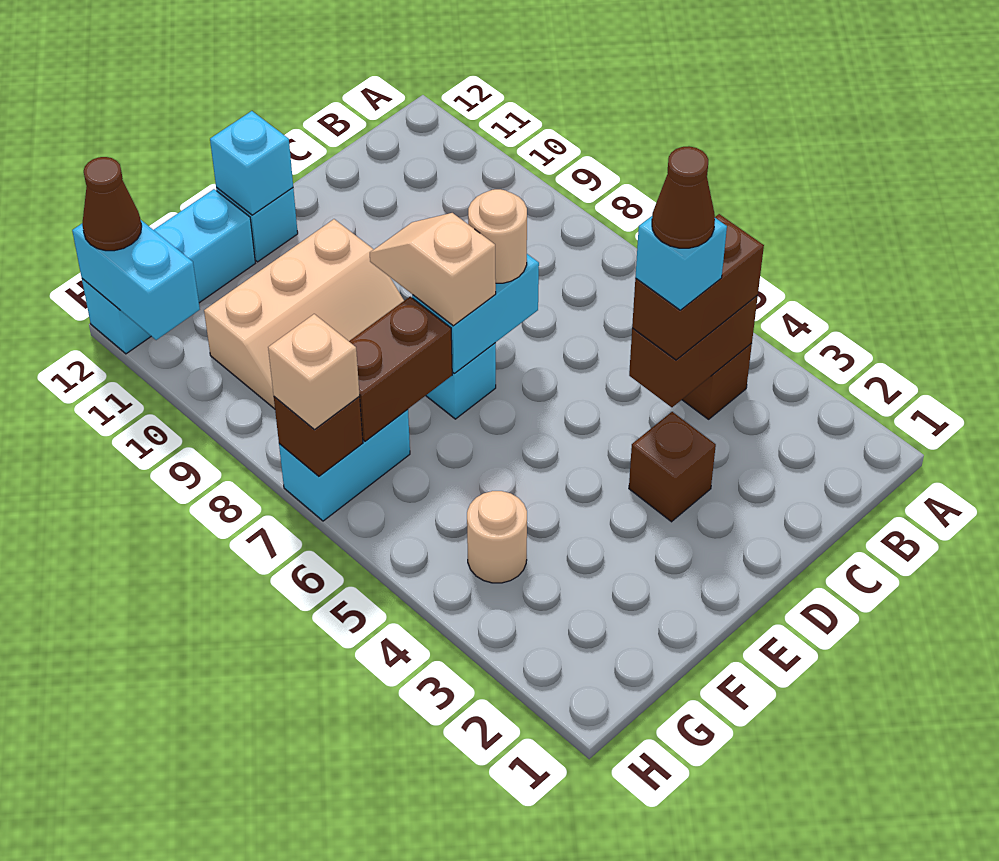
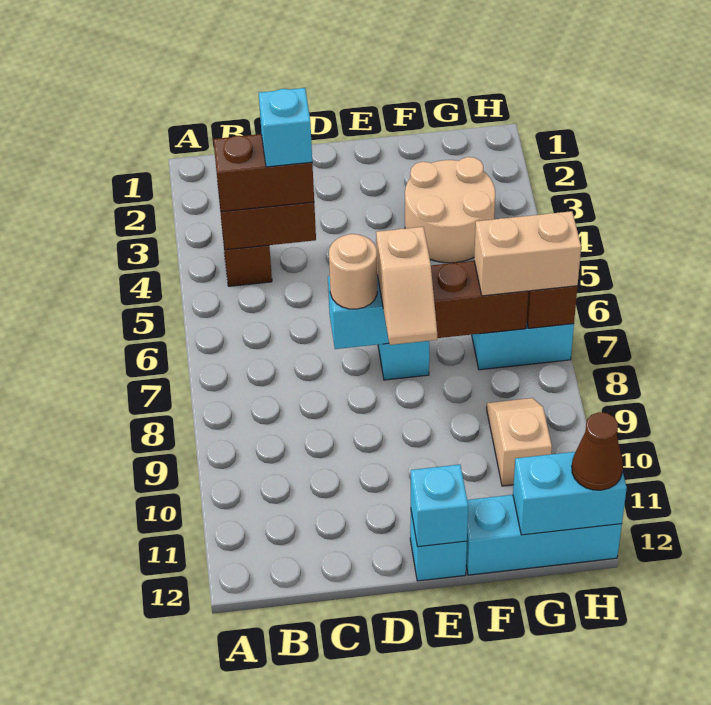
brown cone C4 level 5 -> none
brown brick D3 level 1 -> none
tan slope E9:G10 level 1 top 10 -> tan slope G9:G10 level 1 top 10
tan round brick G4 level 1 -> tan round brick F3:G4 level 1
tan brick H7 level 3 -> tan brick G7:H7 level 3
cyan brick H11:H12 level 2 -> cyan brick G12:H12 level 2

